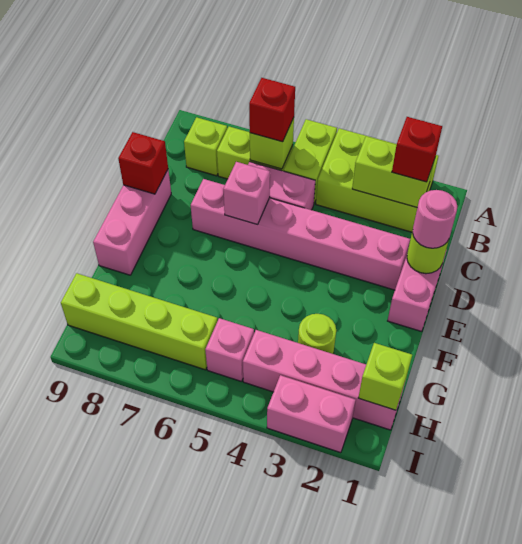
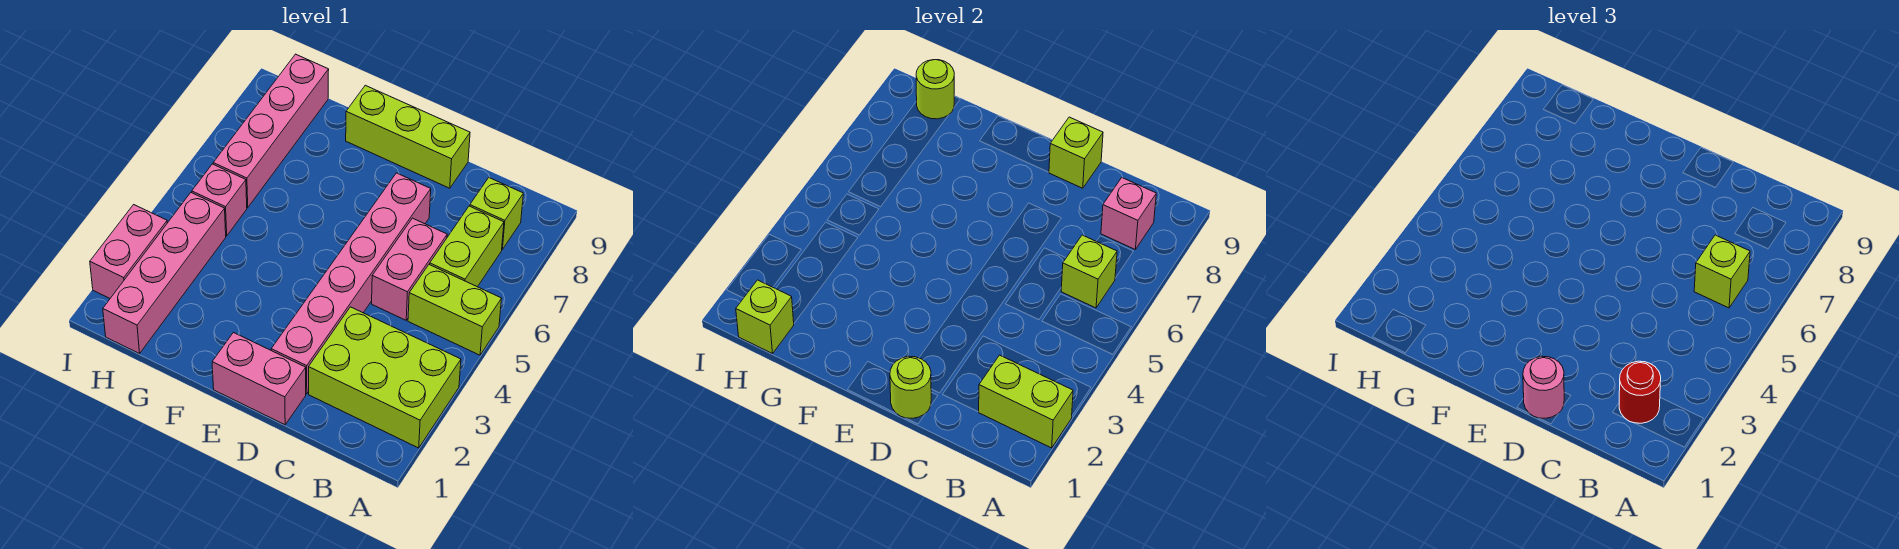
lime brick A2:B4 level 1 -> lime brick A2:C3 level 1
lime brick B2:B3 level 2 -> lime brick A2:B2 level 2
red brick B2 level 3 -> red round brick B2 level 3
red brick B6 level 3 -> lime brick B6 level 3
pink brick D6 level 2 -> pink brick B8 level 2
pink brick D9:F9 level 1 -> lime brick D9:F9 level 1
red brick D9 level 2 -> lime brick D9 level 2
lime round brick G3 level 1 -> lime round brick H9 level 2
lime brick H6:H9 level 1 -> pink brick H6:H9 level 1

